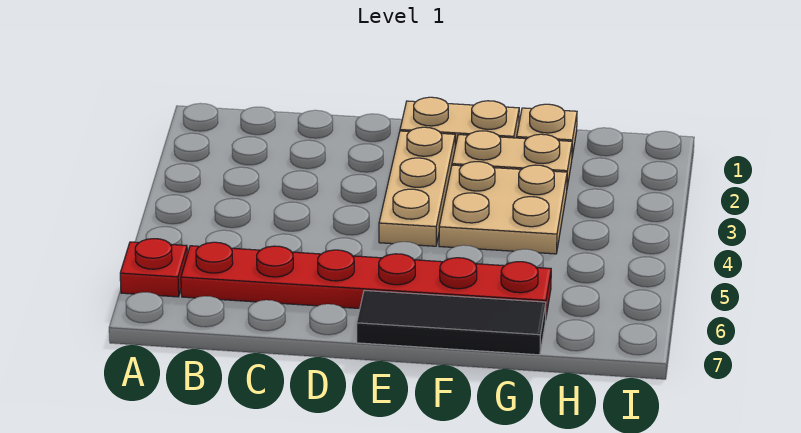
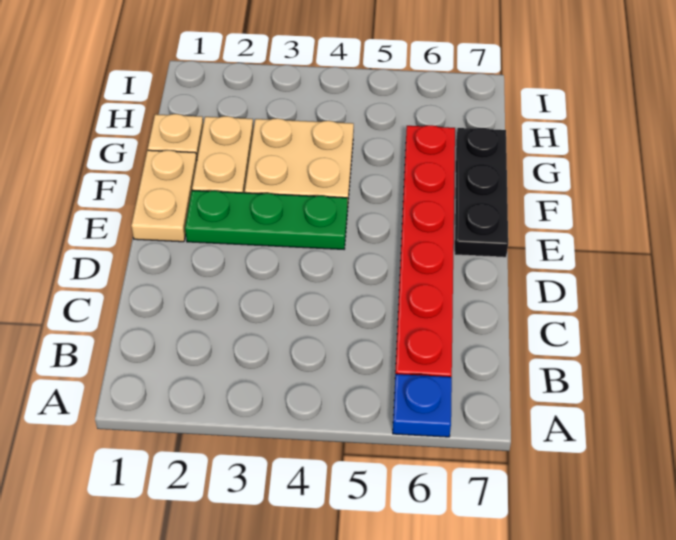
red plate A6 level 1 -> blue plate A6 level 1
tan plate E2:E4 level 1 -> green plate E2:E4 level 1
black tile E7:G7 level 1 -> black plate E7:G7 level 1

